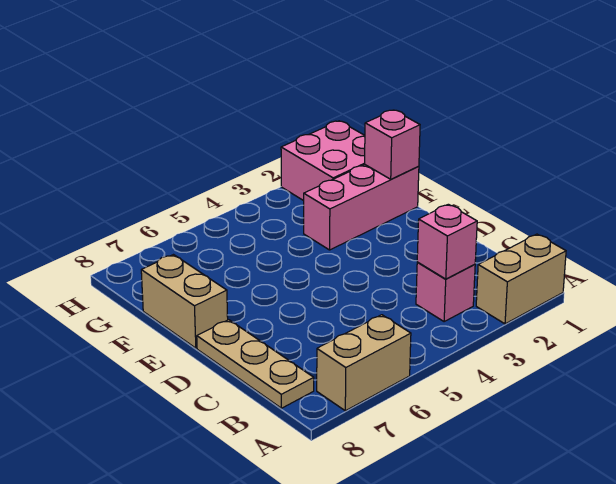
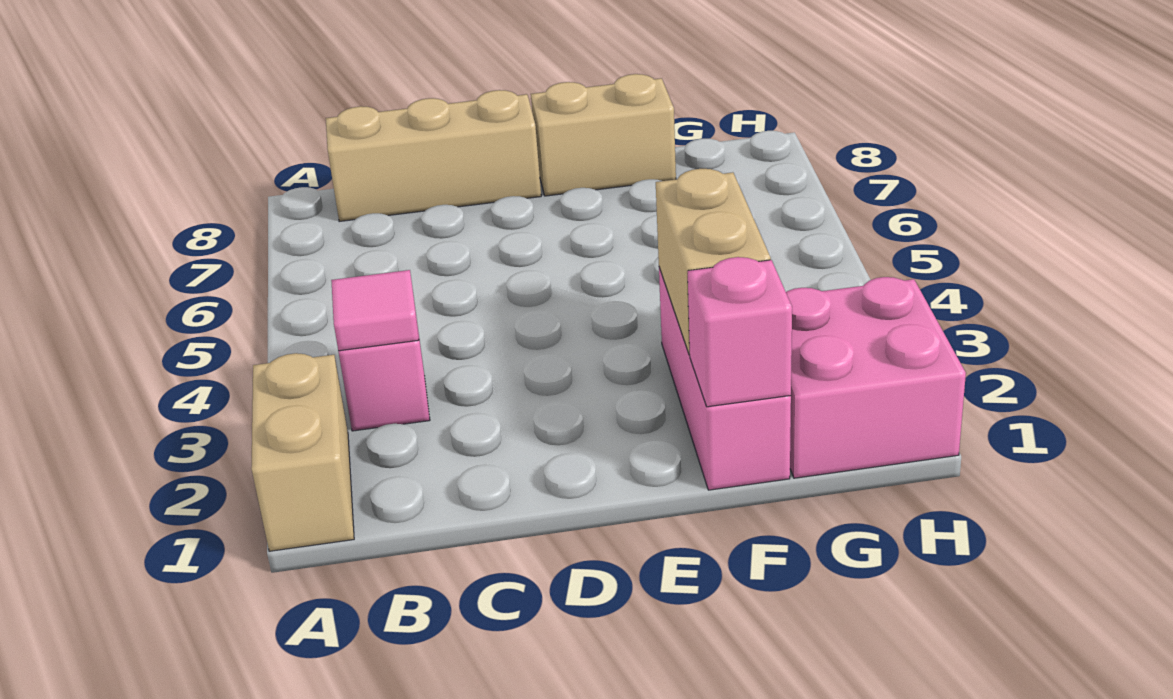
tan brick A6:A7 level 1 -> tan brick F2:F3 level 2
pink brick B3 level 2 -> pink tile B3 level 2
tan plate B8:D8 level 1 -> tan brick B8:D8 level 1

